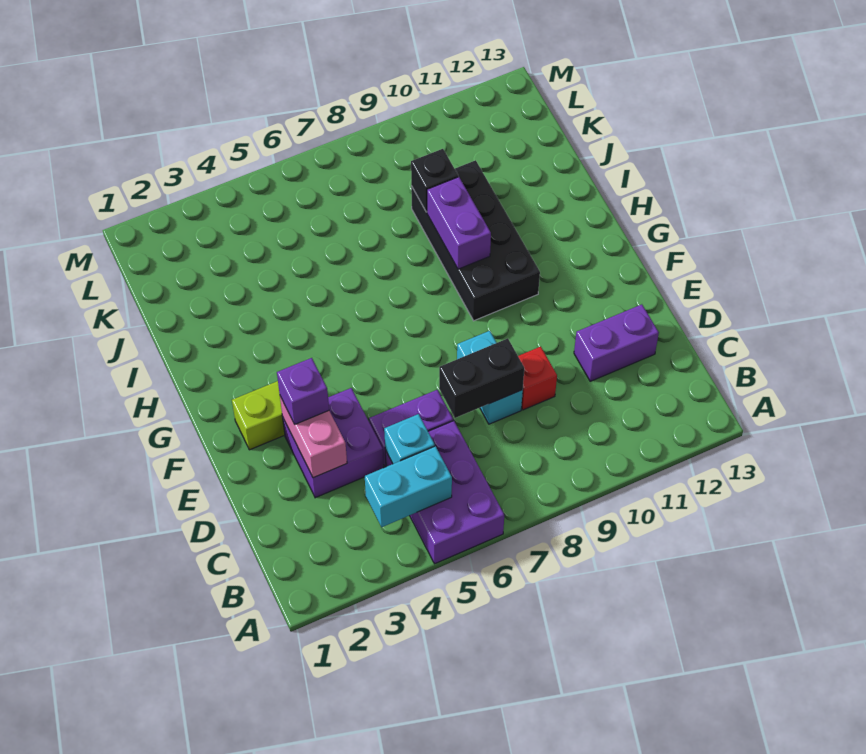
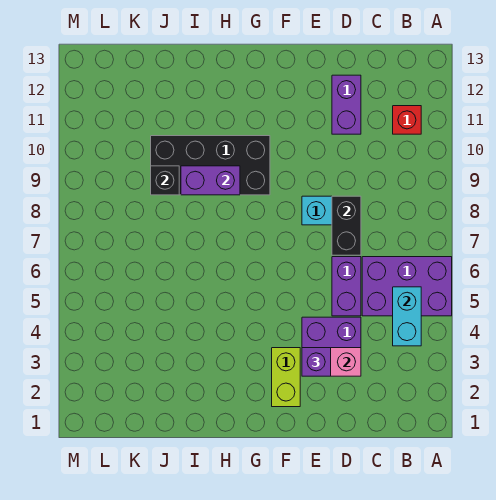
cyan brick C5 level 2 -> none
red brick D9 level 1 -> red brick B11 level 1

